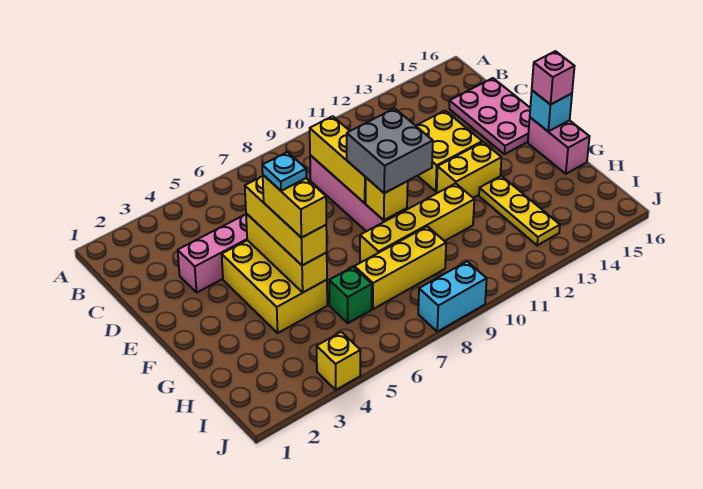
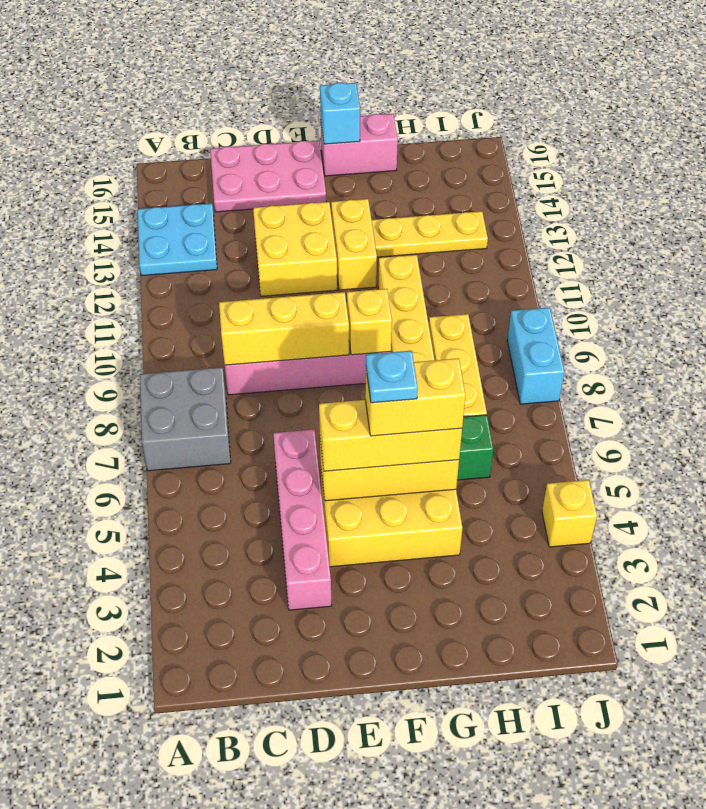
none -> cyan plate A13:B14 level 1
grey brick E9:F10 level 3 -> grey brick A7:B8 level 1
pink brick F16 level 3 -> none

